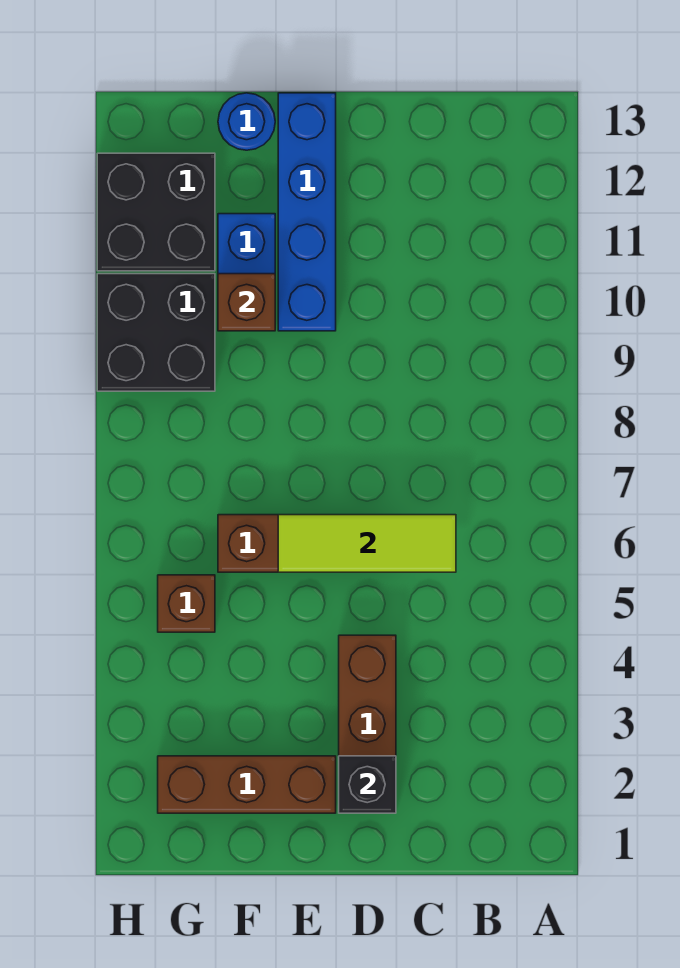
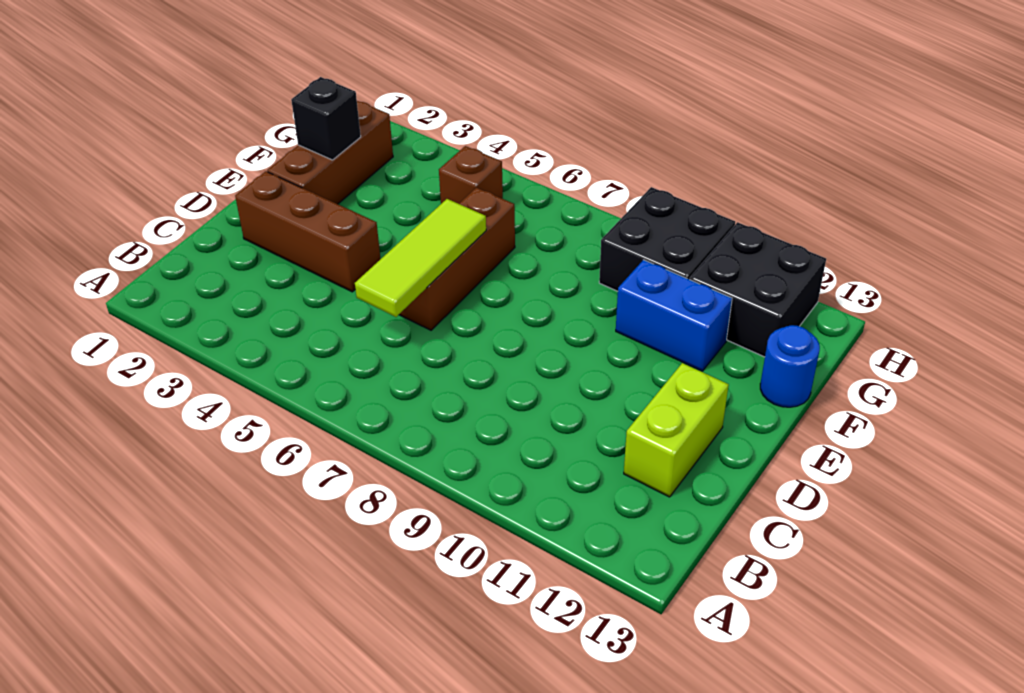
none -> lime brick C12:D12 level 1
black brick D2 level 2 -> black brick F2 level 2
blue brick E10:E13 level 1 -> none
brown brick F10 level 2 -> none

